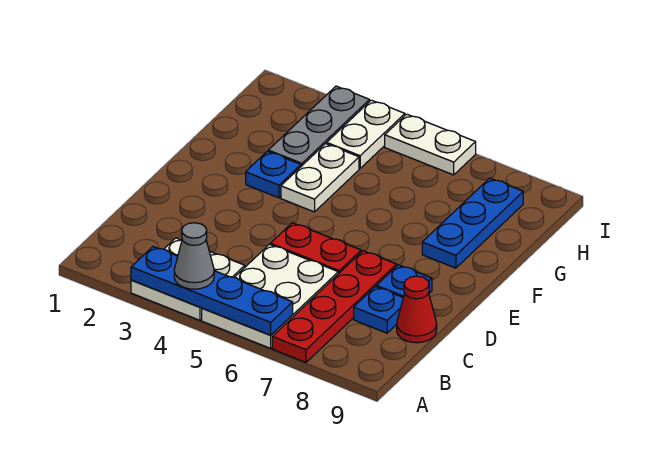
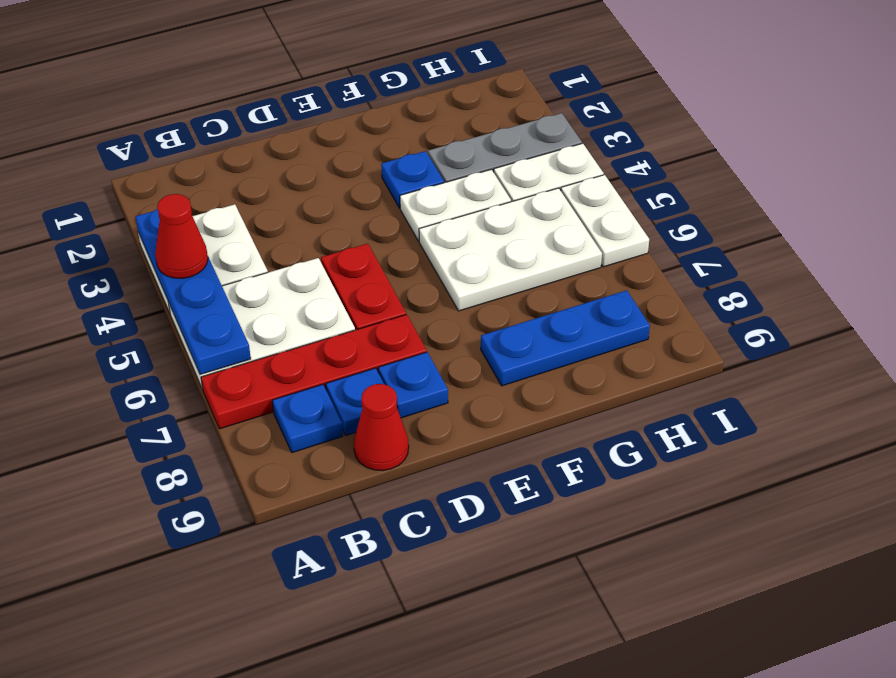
grey cone A4 level 3 -> red cone A4 level 3
none -> blue plate B8 level 1
none -> white plate F5:H6 level 1

